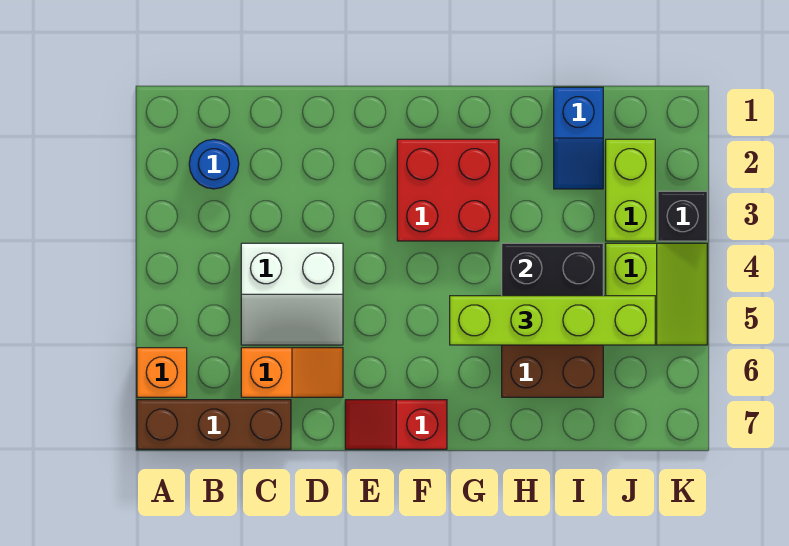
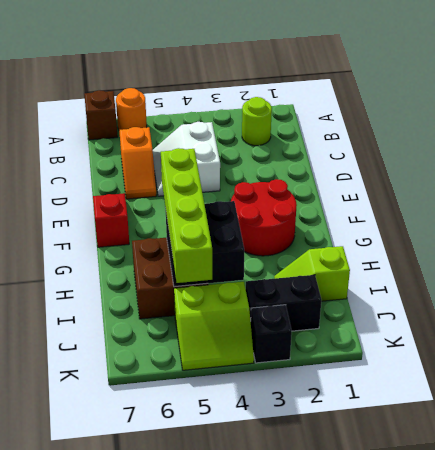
orange brick A6 level 1 -> orange round brick A6 level 1
brown brick A7:C7 level 1 -> brown brick A7 level 1
blue round brick B2 level 1 -> lime round brick B2 level 1
red brick F2:G3 level 1 -> red round brick F2:G3 level 1
blue slope I1:I2 level 1 top 1 -> lime slope I1:I2 level 1 top 1
lime brick J2:J3 level 1 -> black brick J2:J3 level 1

